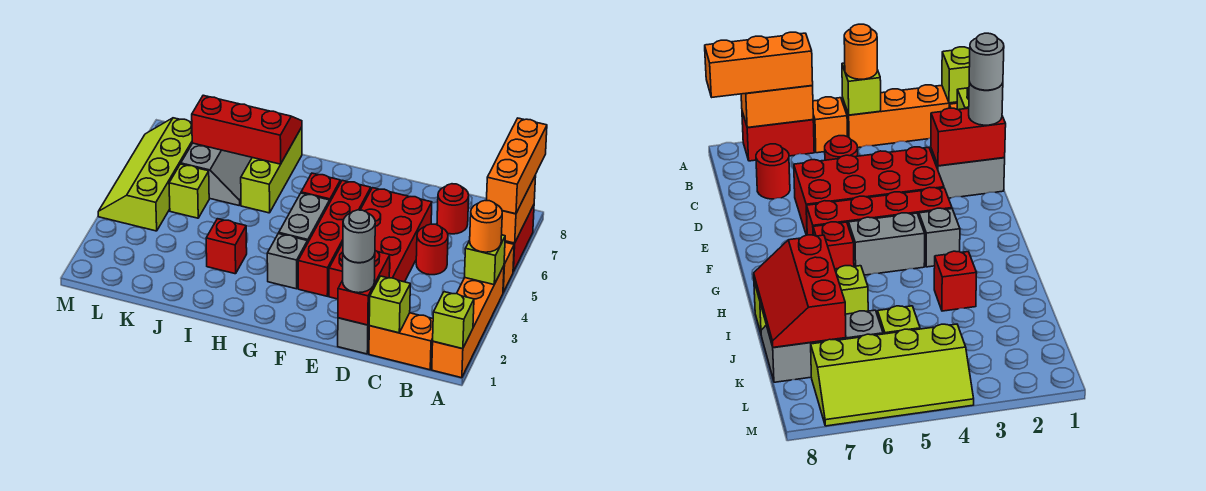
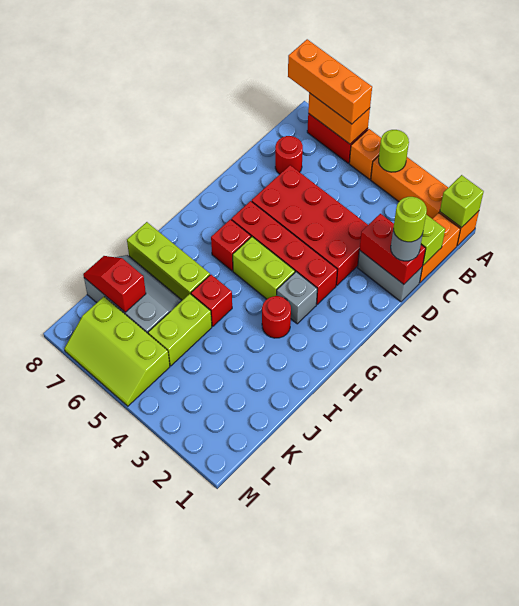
lime brick A4 level 2 -> lime round brick A4 level 2
orange round brick A4 level 3 -> none
red round brick C5 level 1 -> red round brick H3 level 1
grey round brick D1 level 4 -> lime round brick D1 level 4
grey brick G4:G5 level 1 -> lime brick G4:G5 level 1
red brick I3 level 1 -> red brick I5 level 1
red slope I7:K8 level 2 top 7 -> red slope K7:K8 level 2 top 7
lime brick K5 level 1 -> lime brick J5:K5 level 1
lime slope L4:M7 level 1 top L -> lime slope L5:M7 level 1 top L

